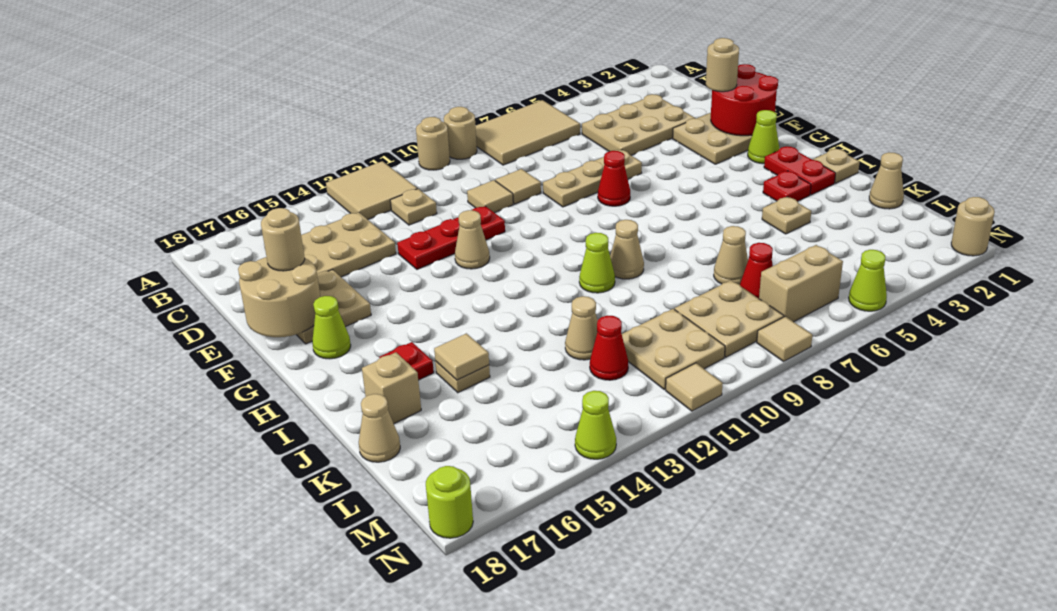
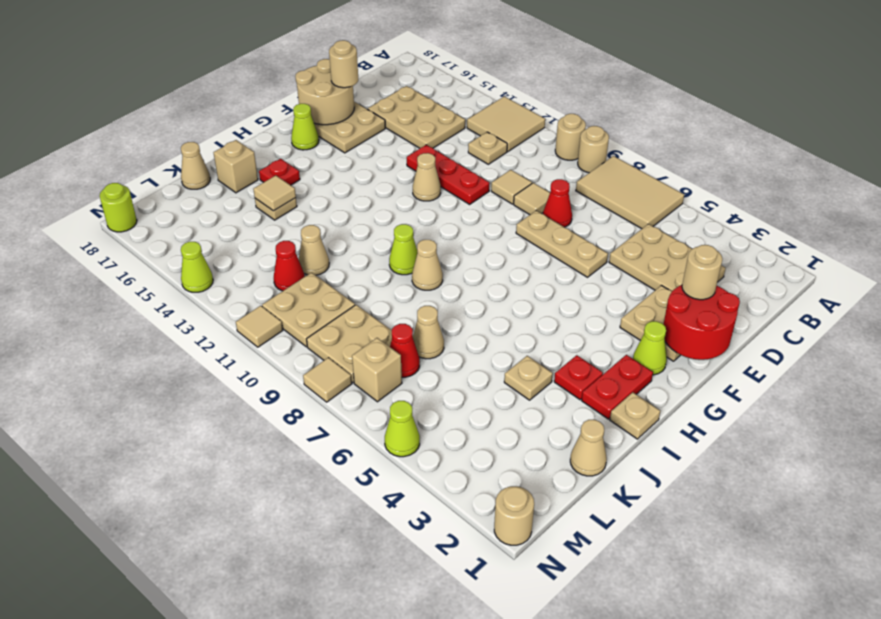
red cone F7 level 1 -> red cone D8 level 1
tan brick M6:M7 level 1 -> tan brick M7 level 1

